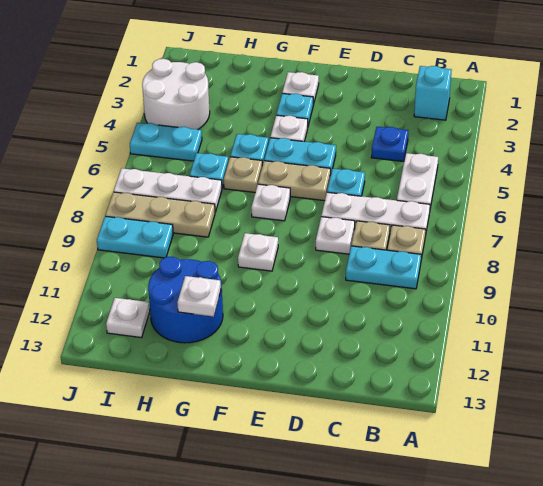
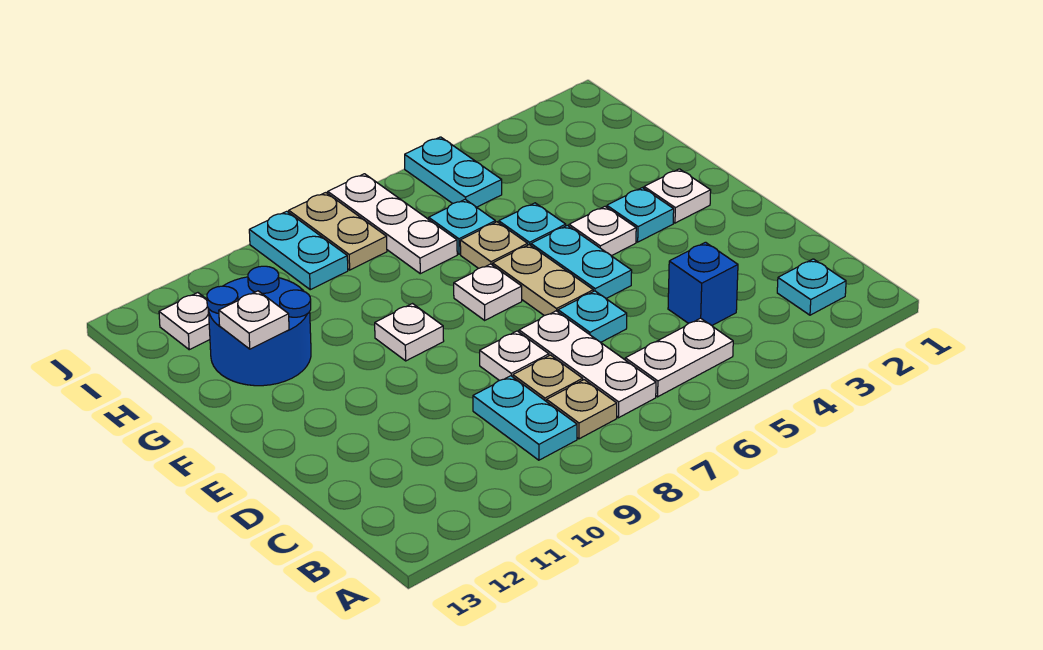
cyan brick B2 level 1 -> cyan plate B2 level 1
blue plate C4 level 1 -> blue brick C4 level 1
tan plate H8:J8 level 1 -> tan plate I8:J8 level 1
white round brick I3:J4 level 1 -> none

